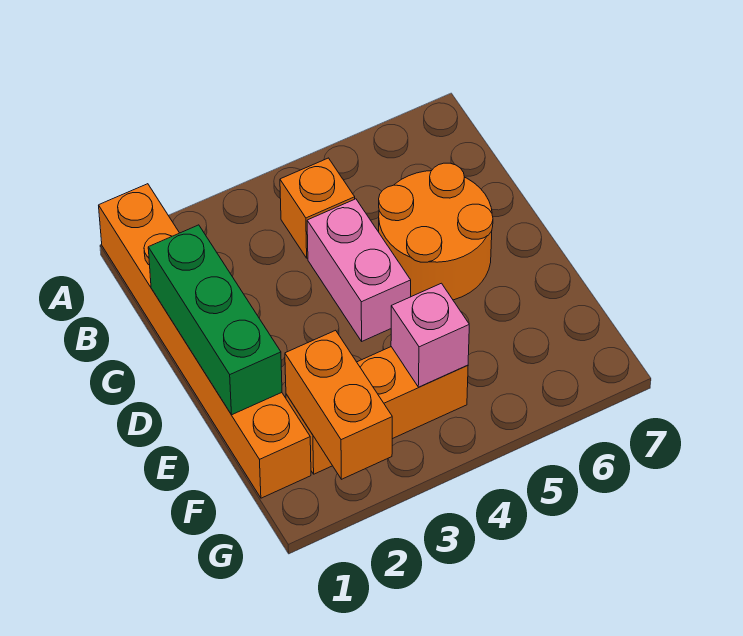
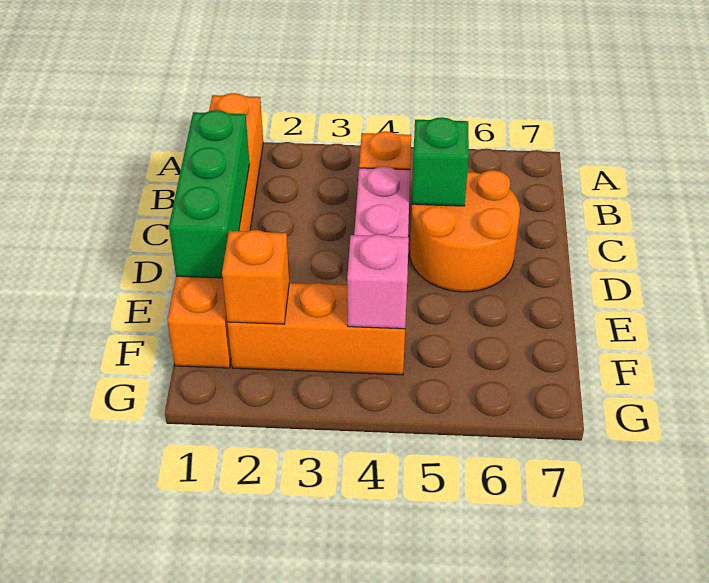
none -> green brick C5 level 2
orange brick F2:G2 level 2 -> orange brick F2 level 2

